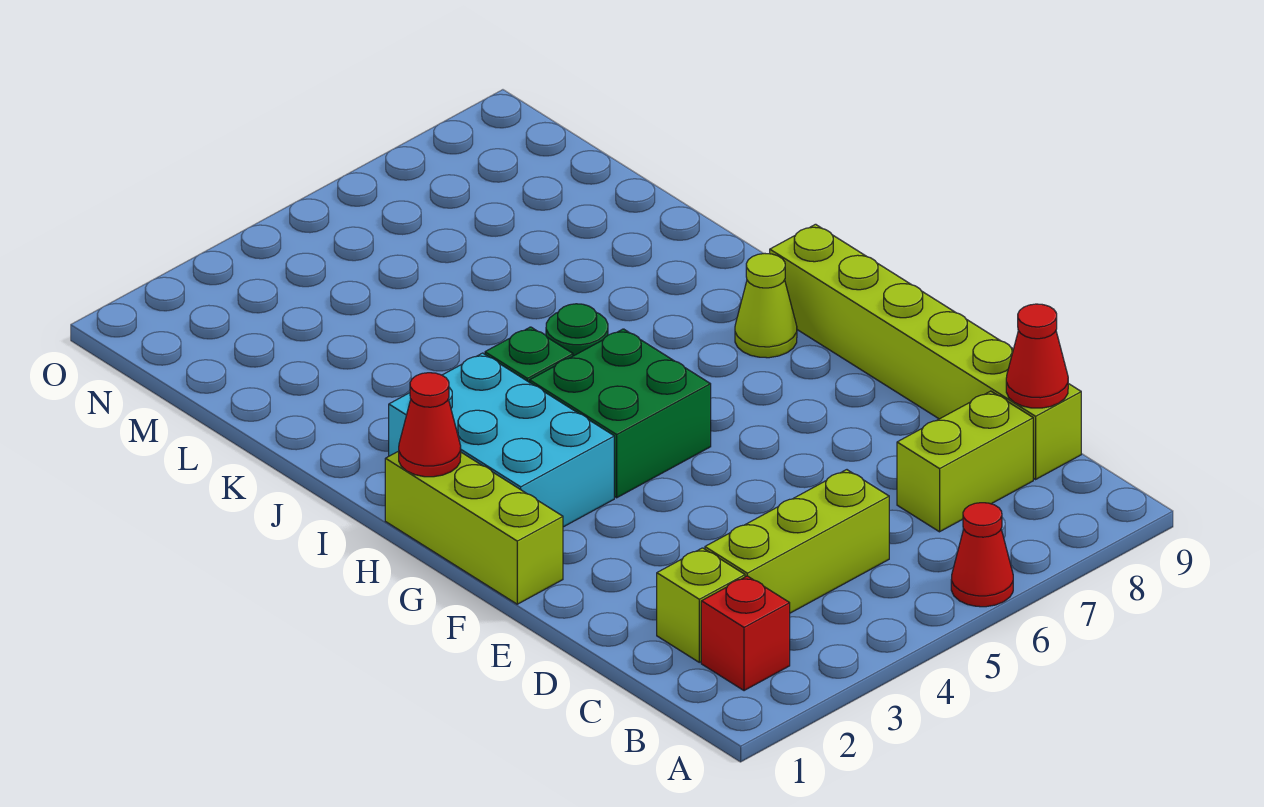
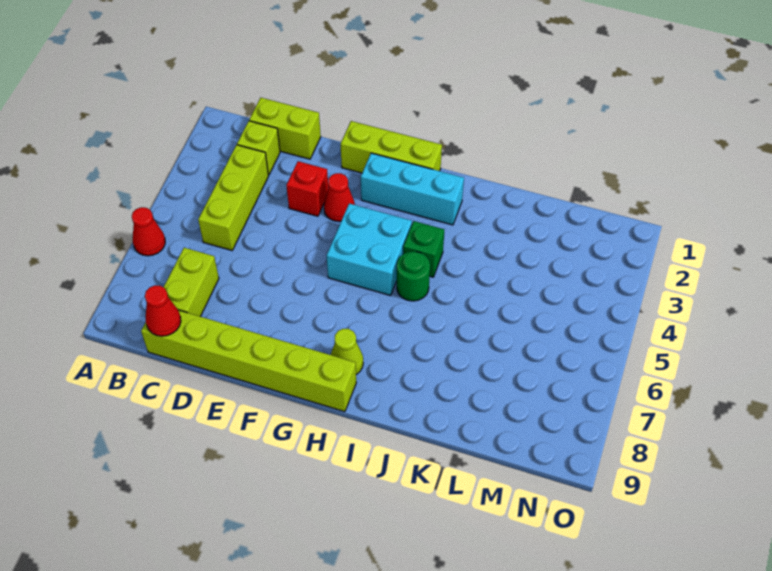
red brick B2 level 1 -> red brick E3 level 1
none -> lime brick C1:D1 level 1
cyan brick G2:I3 level 1 -> cyan brick G2:I2 level 1
green brick G4:H5 level 1 -> cyan brick G4:H5 level 1
red cone H1 level 2 -> red cone F3 level 1

